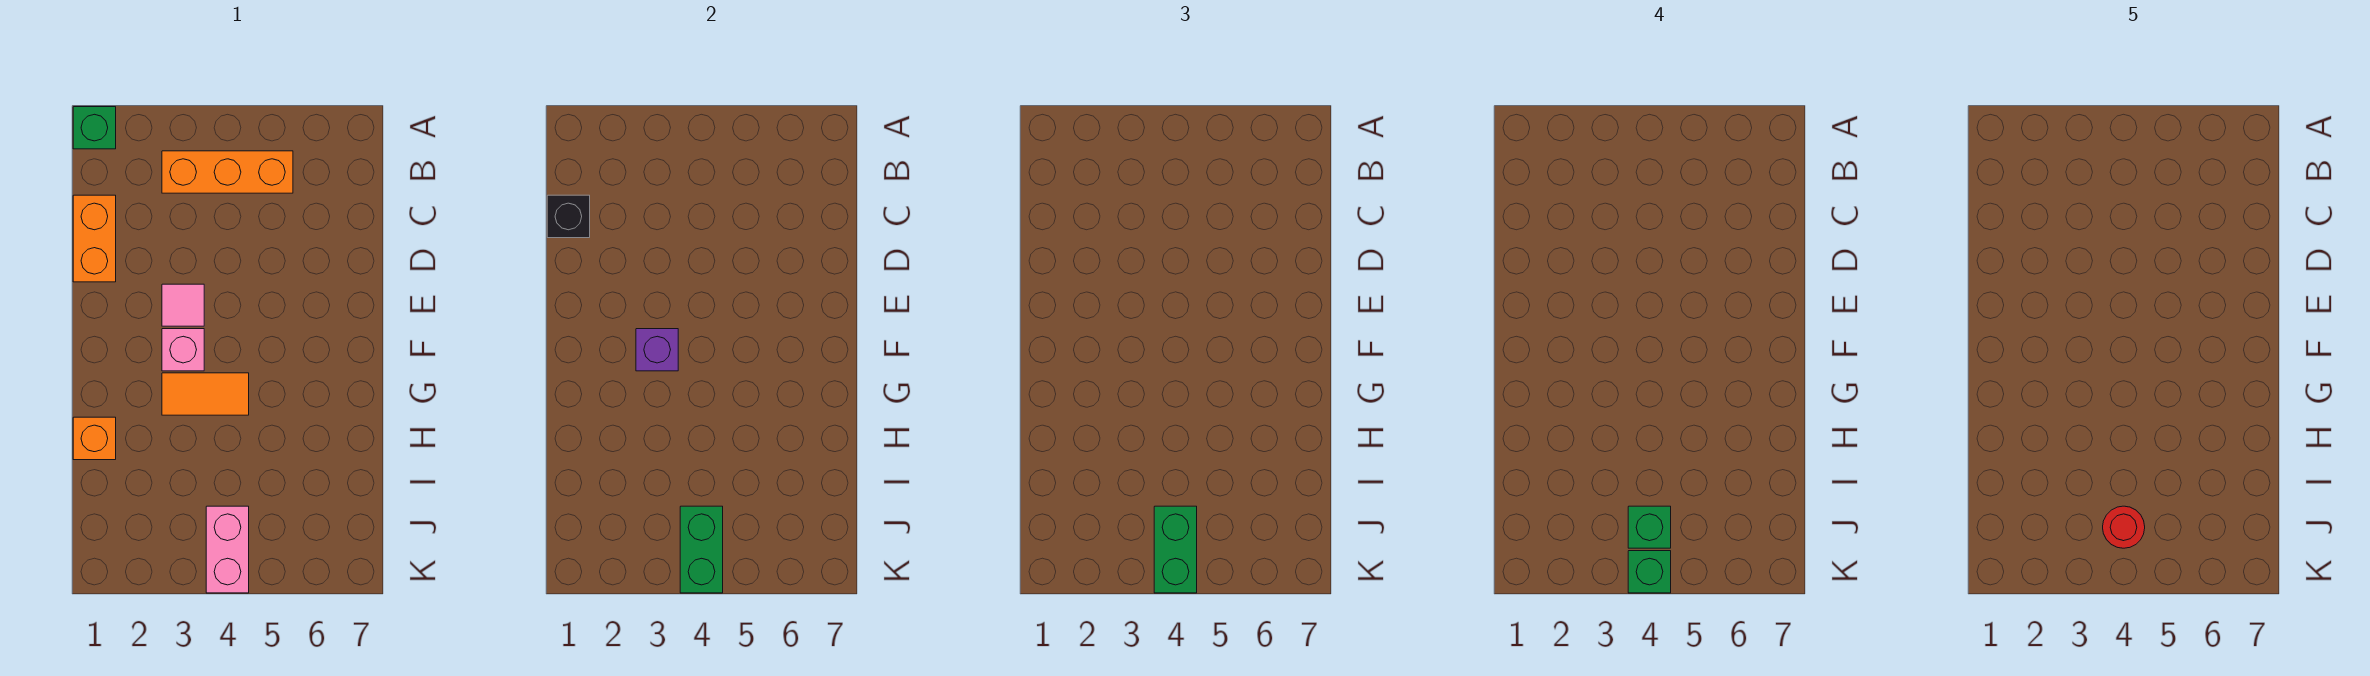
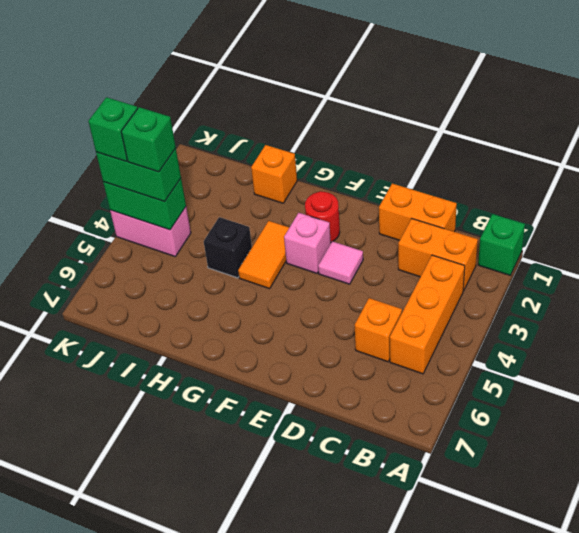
none -> orange brick B2:C2 level 1
black brick C1 level 2 -> black brick H4 level 1
none -> orange brick C5 level 1
purple brick F3 level 2 -> none
red round brick J4 level 5 -> red round brick F2 level 1

